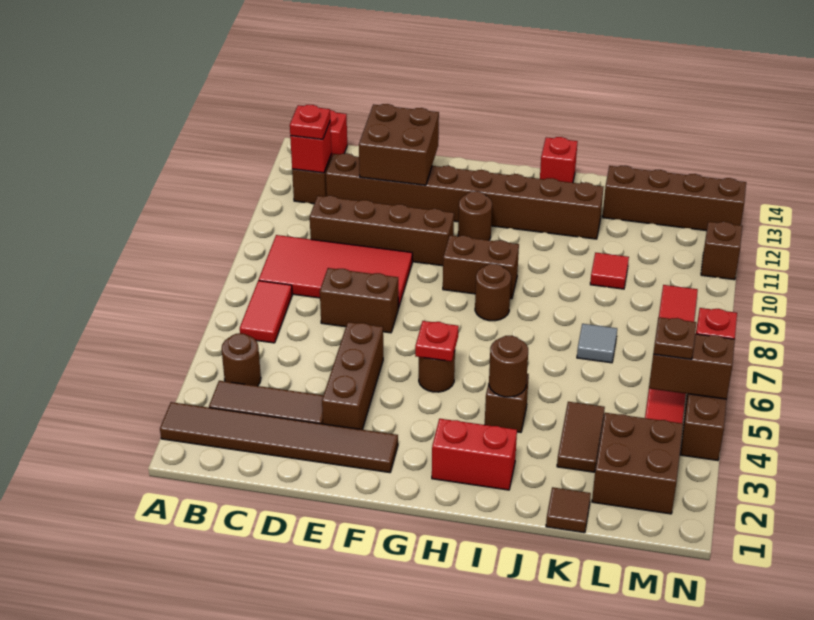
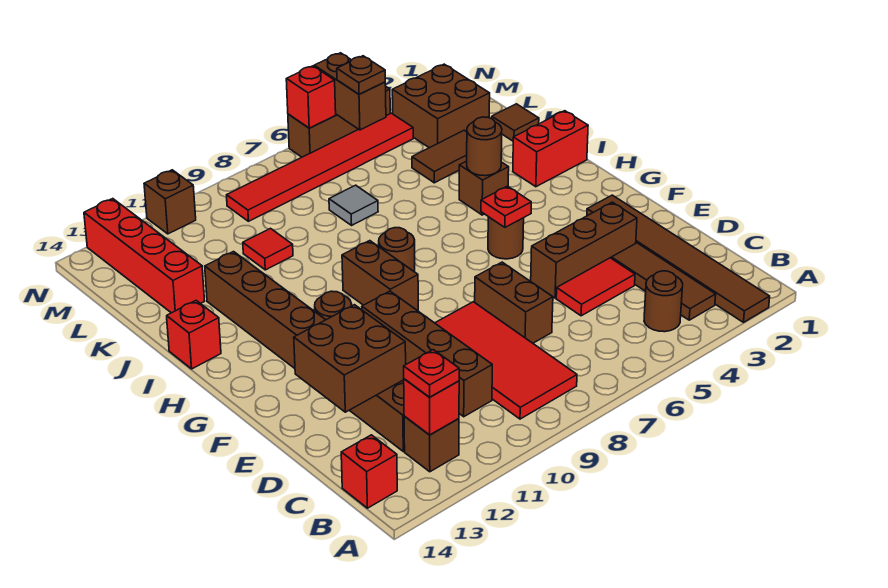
red tile B6:B7 level 1 -> red tile D4:D5 level 1
red brick H2:I2 level 1 -> red brick I1:I2 level 1
brown brick K13:N13 level 1 -> red brick K13:N13 level 1

